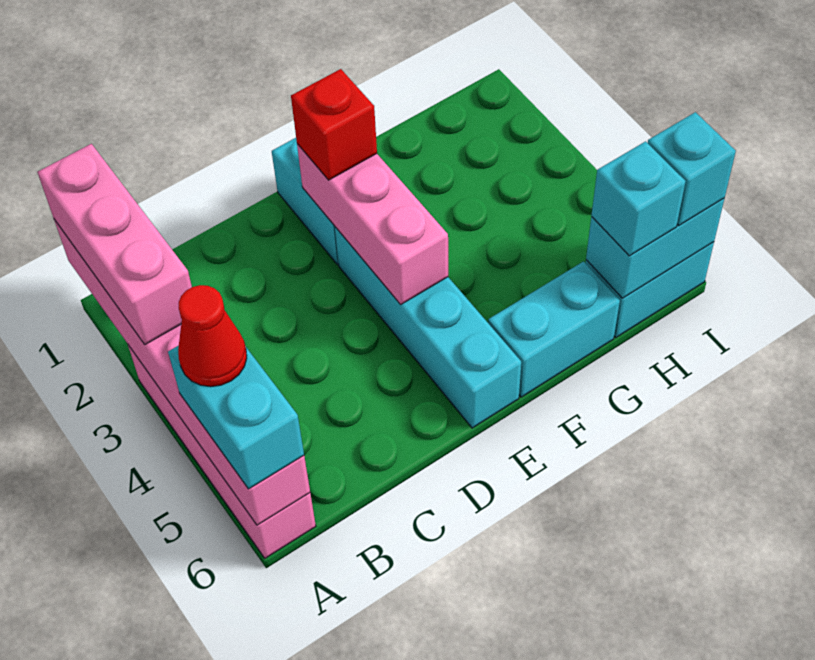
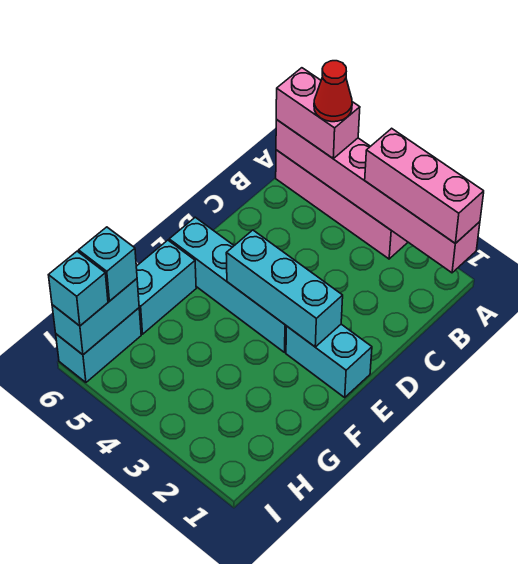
cyan brick A5:A6 level 3 -> pink brick A5:A6 level 3
pink brick E2:E4 level 2 -> cyan brick E2:E4 level 2
red brick E2 level 3 -> none

